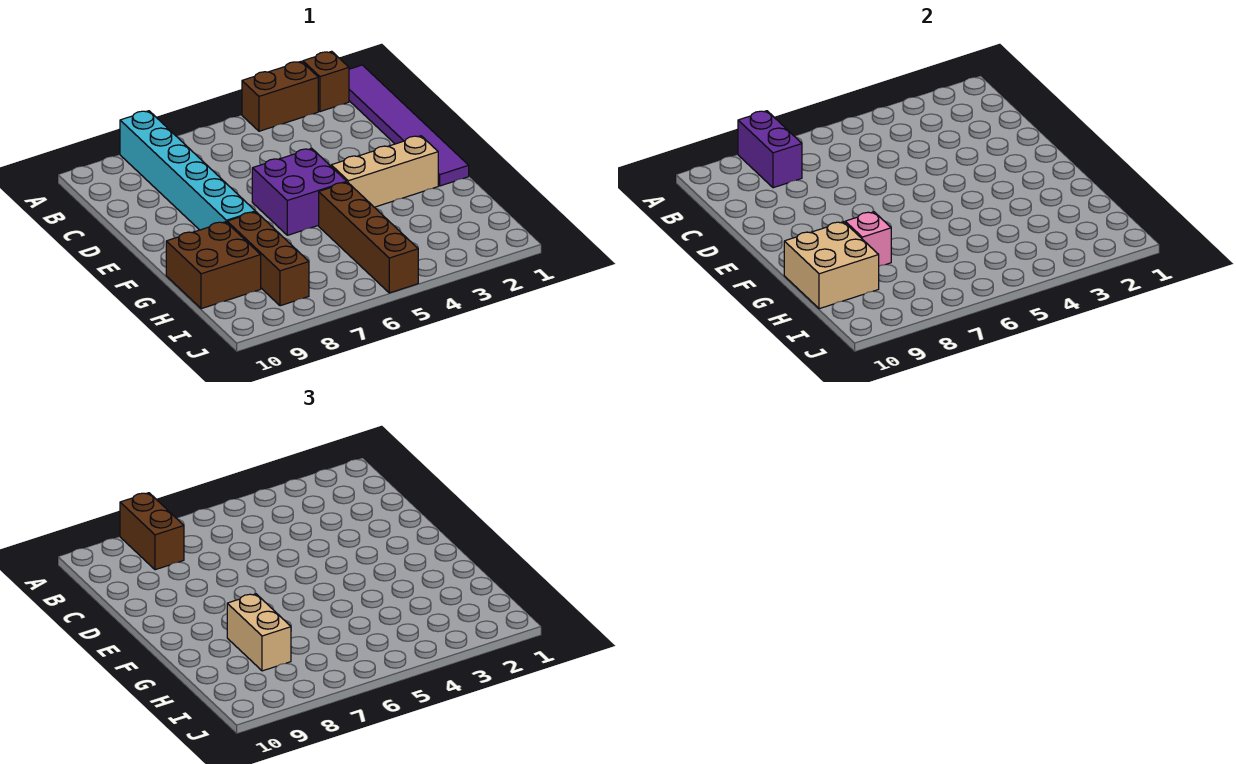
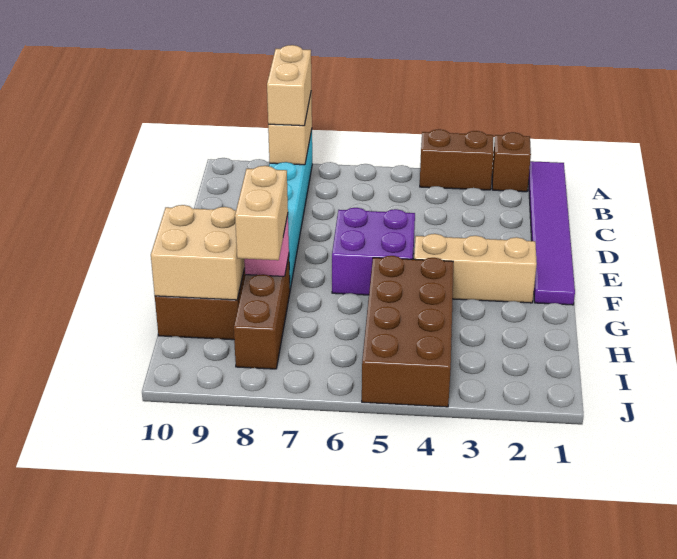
purple brick A8:B8 level 2 -> tan brick A8:B8 level 2
brown brick A8:B8 level 3 -> tan brick A8:B8 level 3
brown brick G5:J5 level 1 -> brown brick G4:J5 level 1

